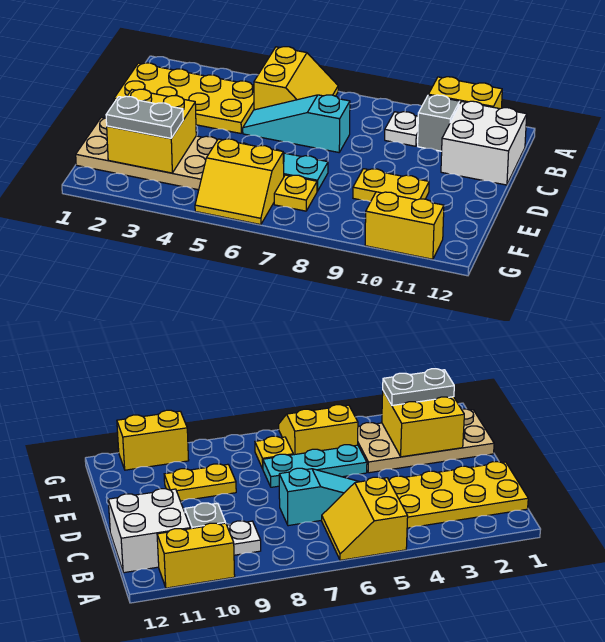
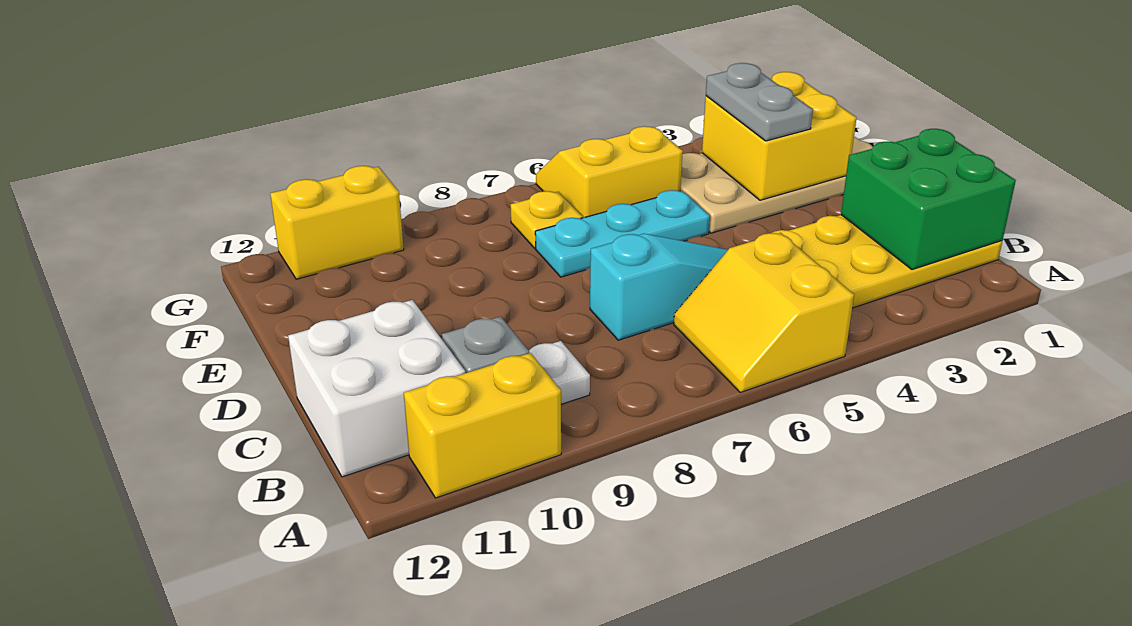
none -> green brick B1:C2 level 2
yellow plate E9:E10 level 1 -> none
grey plate F2:F3 level 3 -> grey plate E3:F3 level 3

